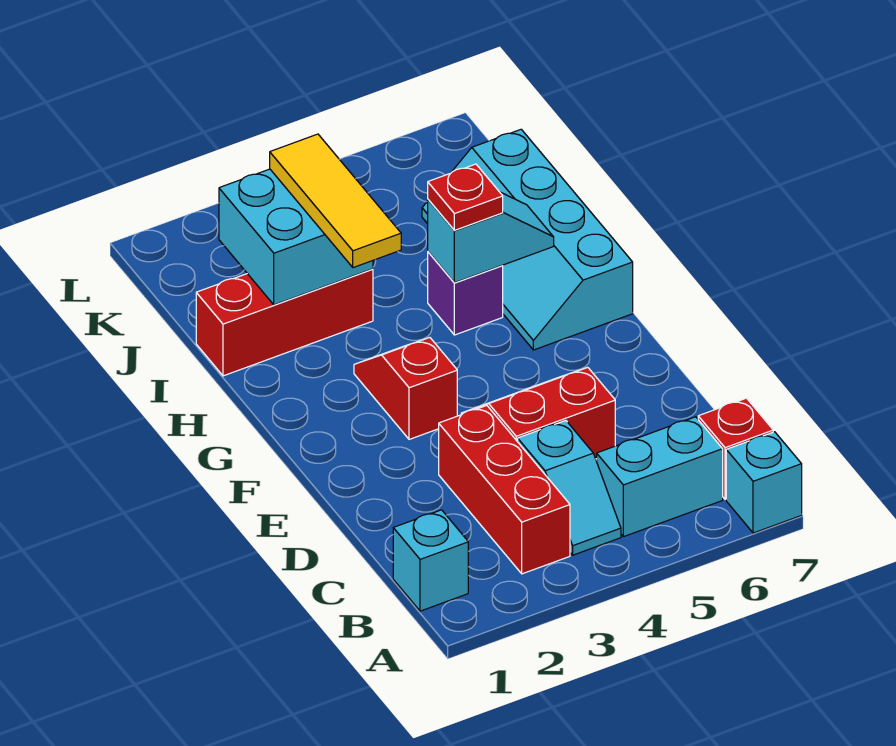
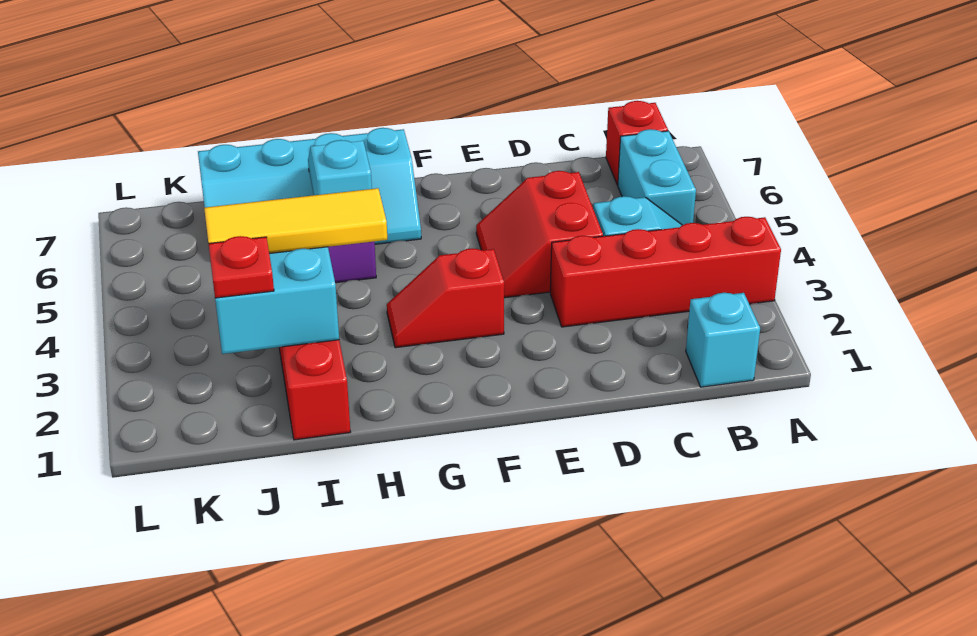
cyan brick A7 level 1 -> none
red brick B3:D3 level 1 -> red brick A3:D3 level 1
red plate H5 level 3 -> red plate J2 level 3

